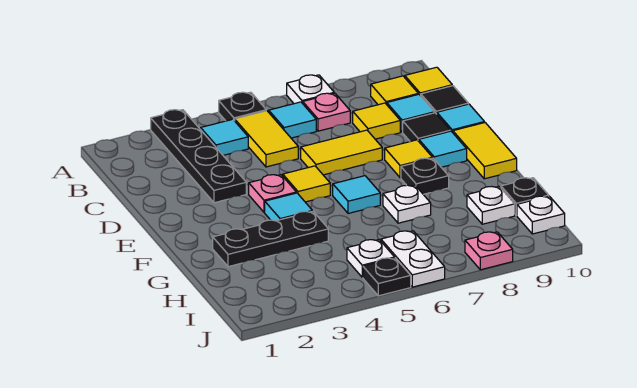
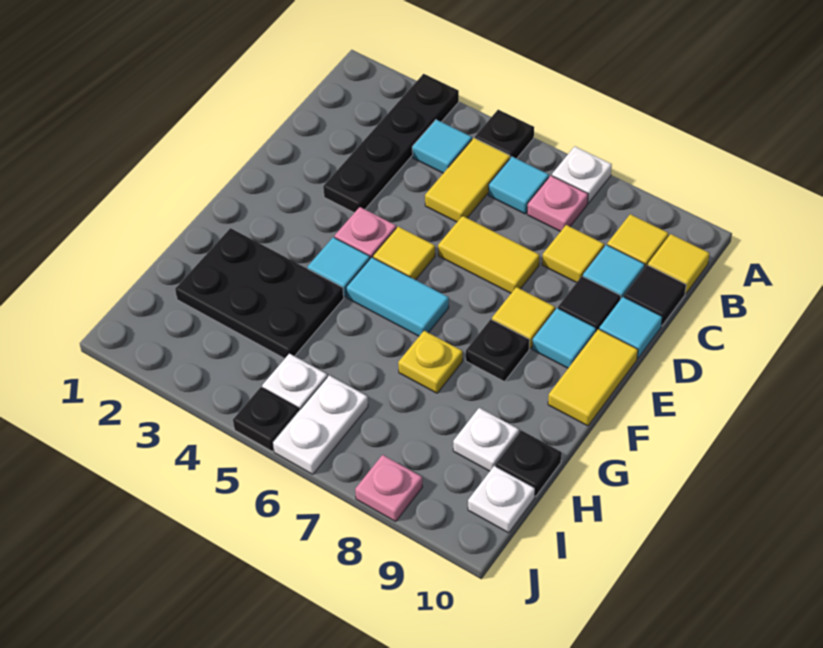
cyan tile F6 level 1 -> cyan tile F5:F6 level 1
black plate G2:G4 level 1 -> black plate G2:H4 level 1
white plate G7 level 1 -> yellow plate G7 level 1

